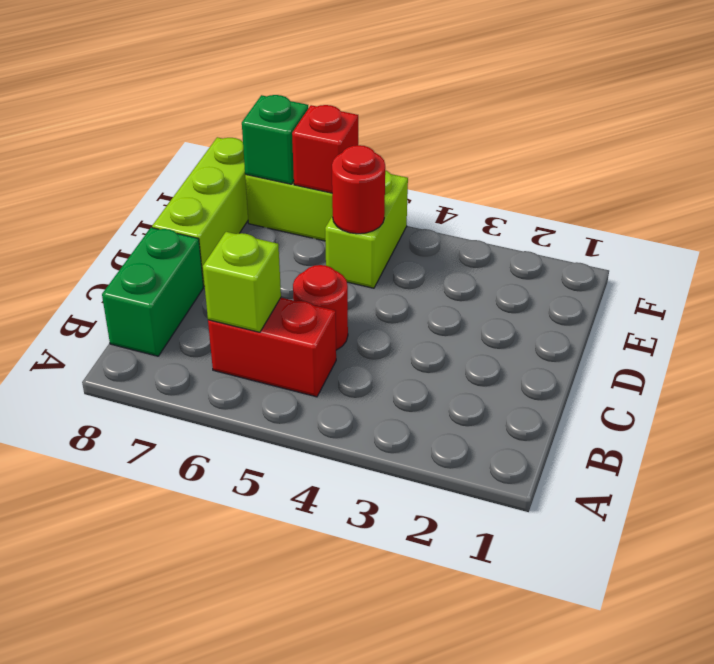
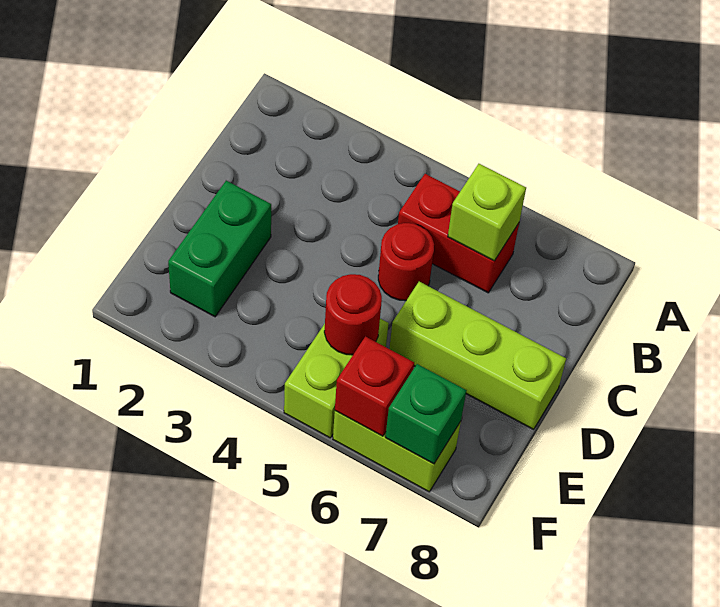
green brick B8:C8 level 1 -> green brick D2:E2 level 1
lime brick D8:F8 level 1 -> lime brick D6:D8 level 1

